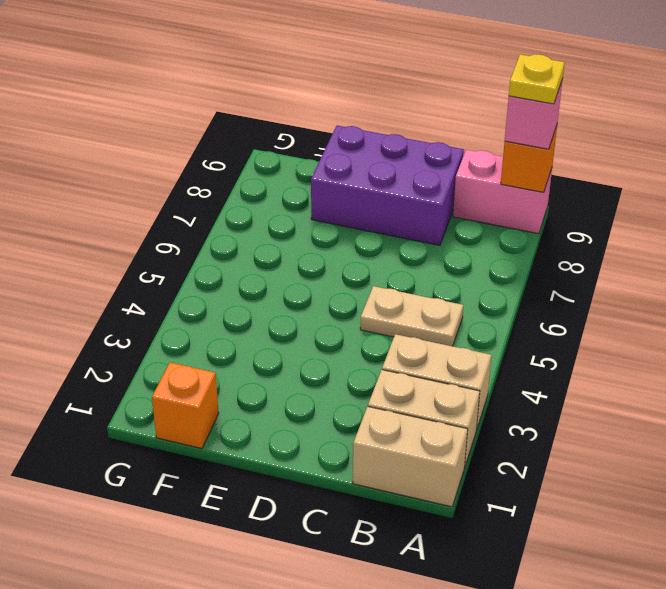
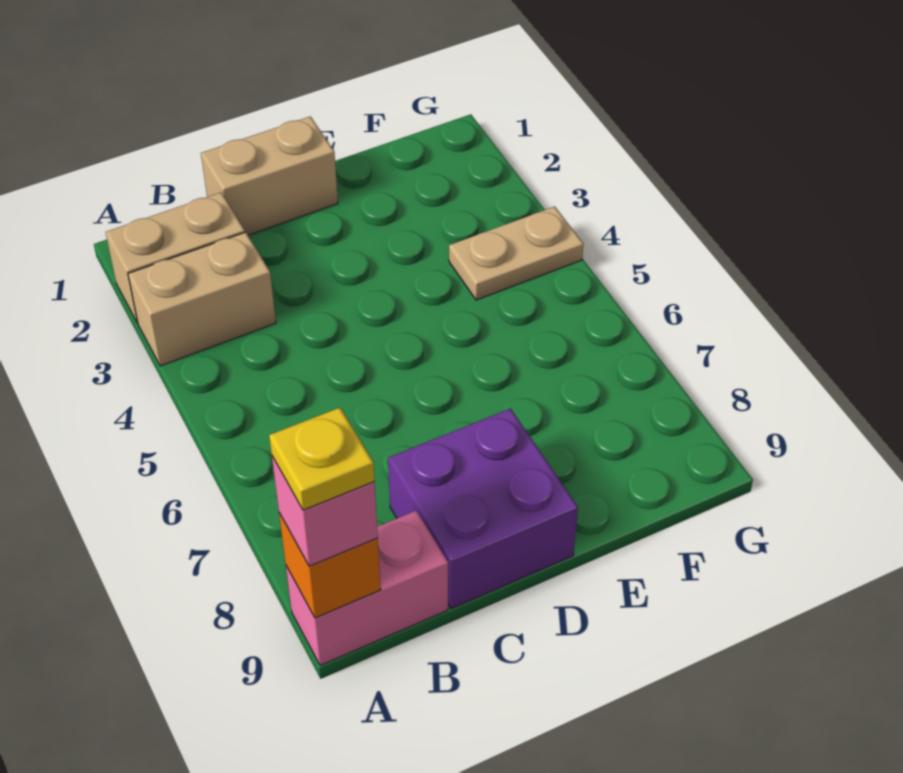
tan brick A1:B1 level 1 -> tan brick C1:D1 level 1
tan plate B5:C5 level 1 -> tan plate F4:G4 level 1
purple brick C8:E9 level 1 -> purple brick C8:D9 level 1
orange brick F1 level 1 -> none

